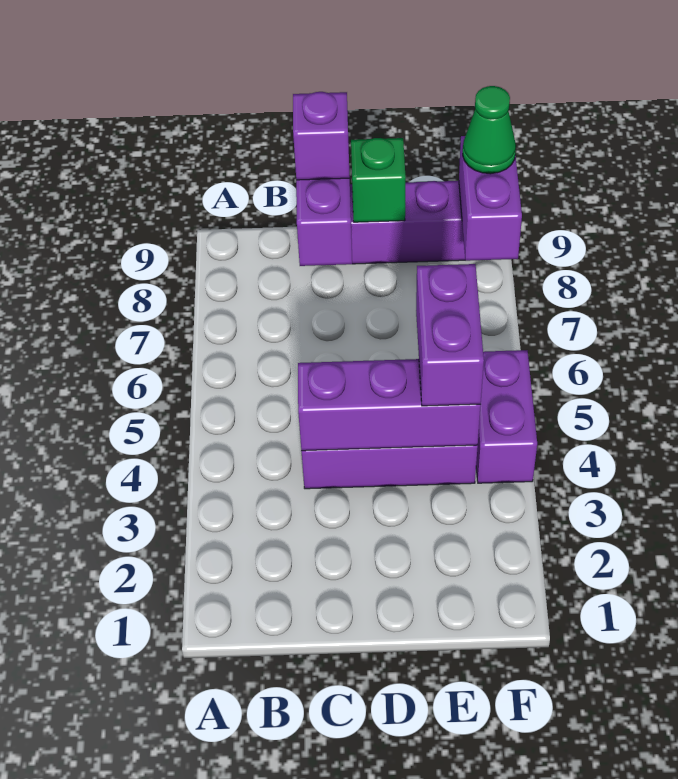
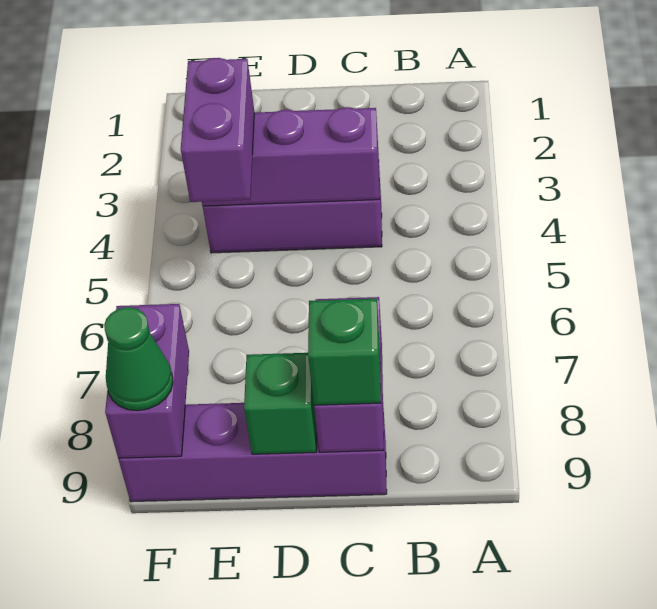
purple brick C9 level 3 -> green brick C9 level 3
purple brick F4:F5 level 1 -> none

